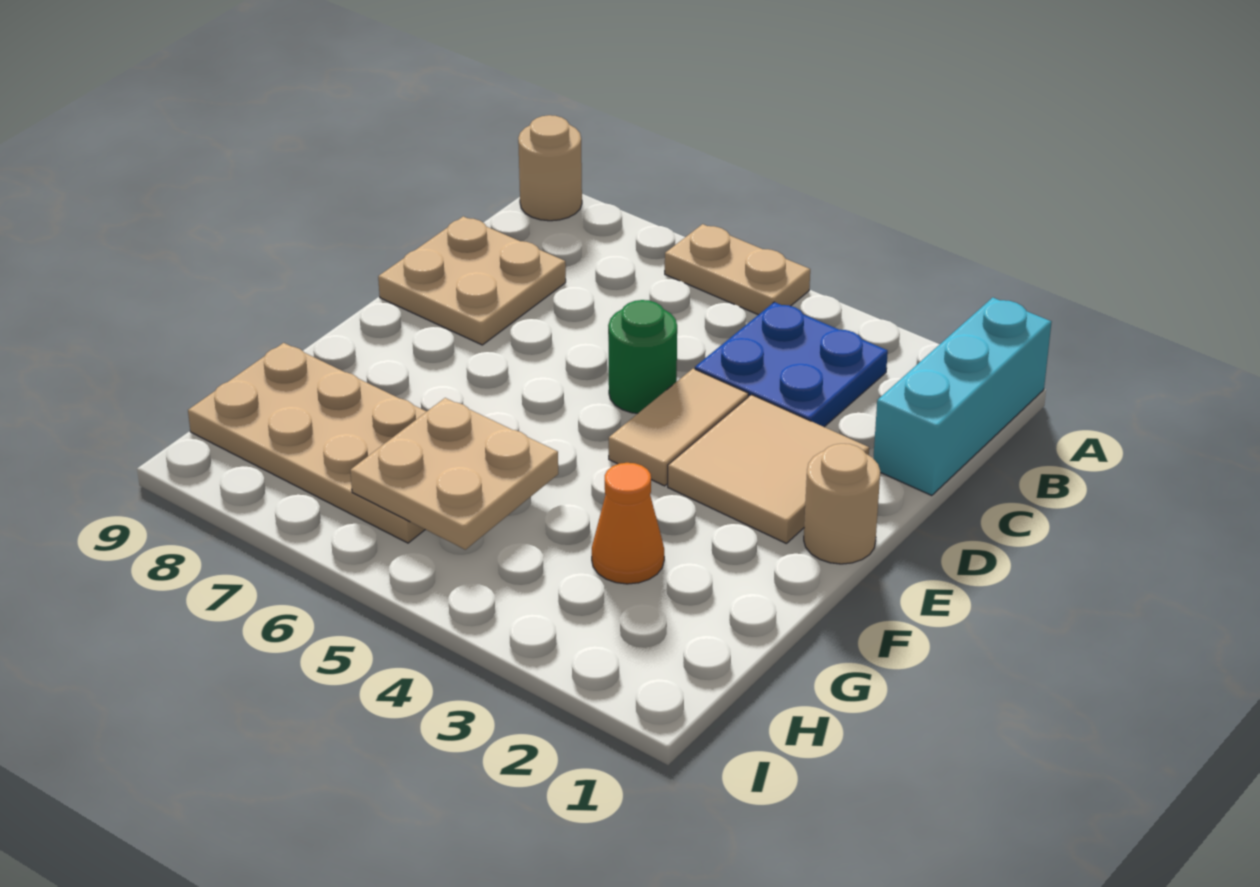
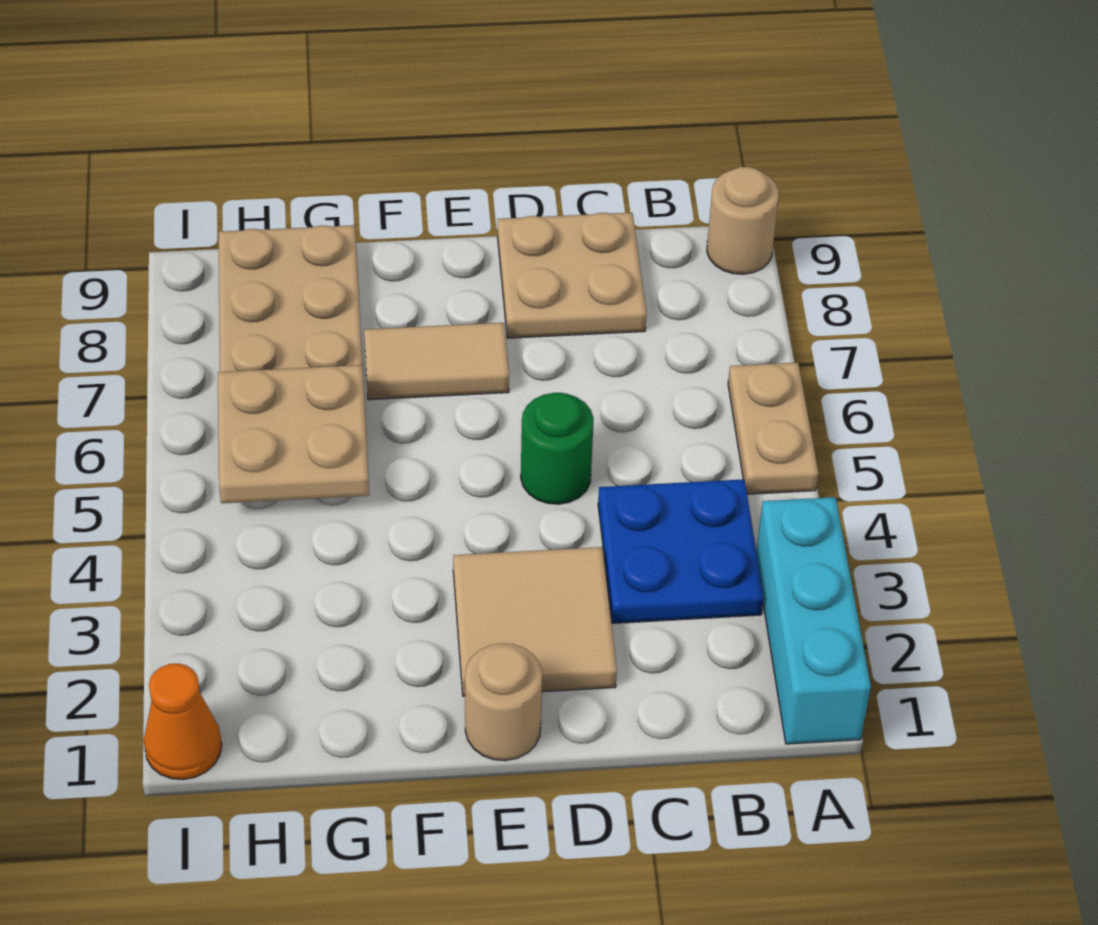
cyan brick A1:C1 level 1 -> cyan brick A1:A3 level 1
tan tile D4:E4 level 1 -> tan tile E7:F7 level 1
orange cone G3 level 1 -> orange cone I1 level 1

